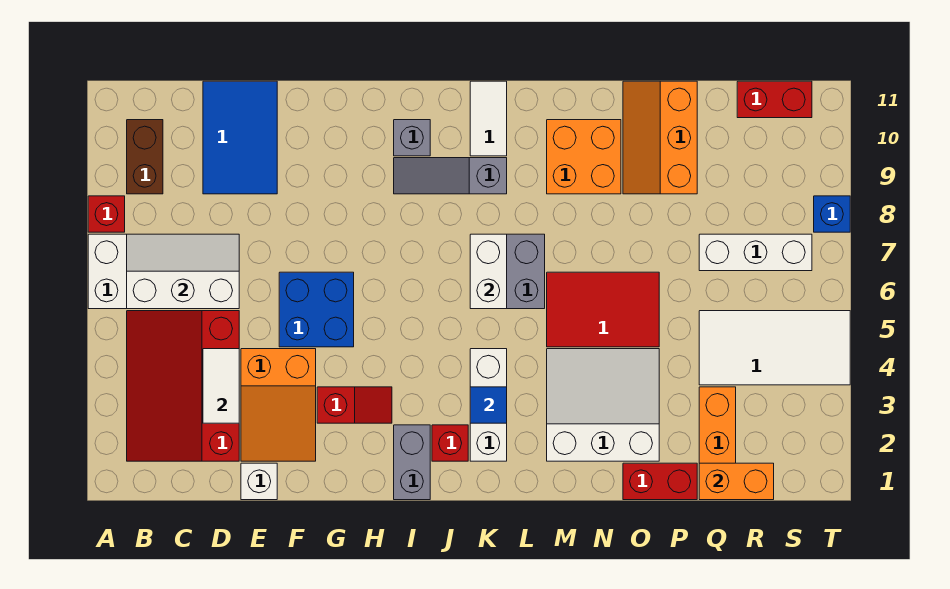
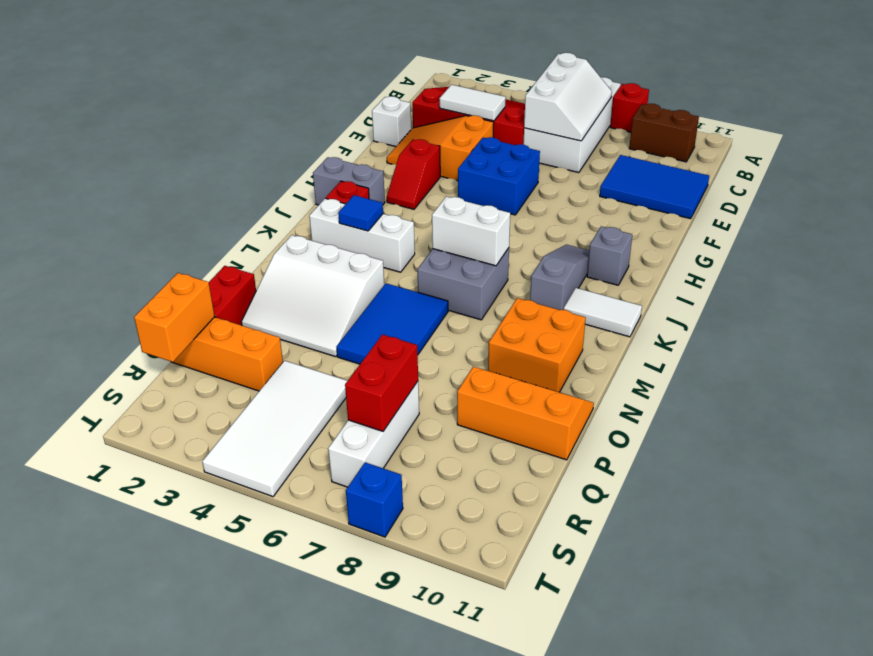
white slope M2:O4 level 1 top 2 -> white slope M2:O4 level 1 top M
red tile M5:O6 level 1 -> blue tile M5:O6 level 1
red brick R11:S11 level 1 -> red brick Q7:R7 level 2

